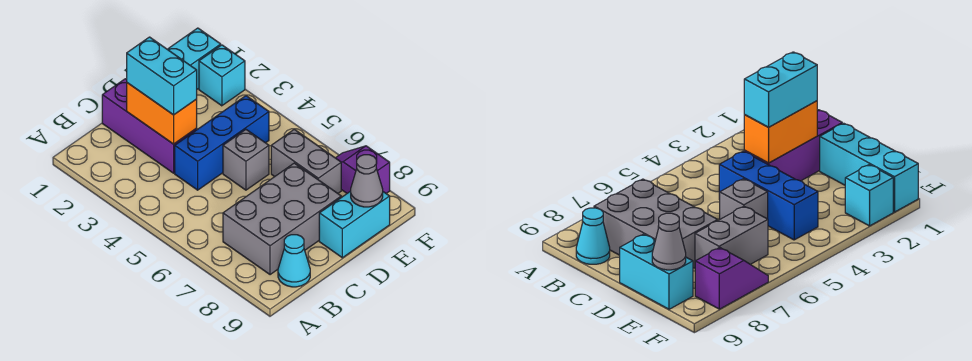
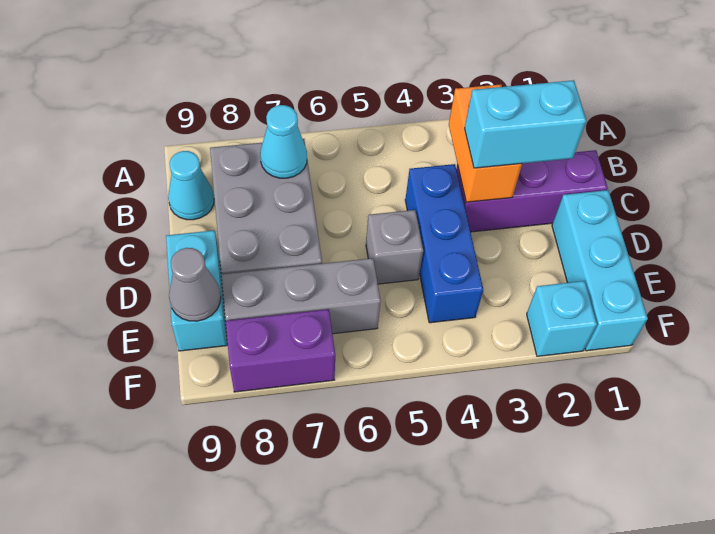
none -> cyan cone B7 level 2
orange brick C2:C3 level 2 -> orange brick B3:C3 level 2
grey brick E6:E7 level 1 -> grey brick E6:E8 level 1
purple slope F7:F8 level 1 top 8 -> purple brick F7:F8 level 1

